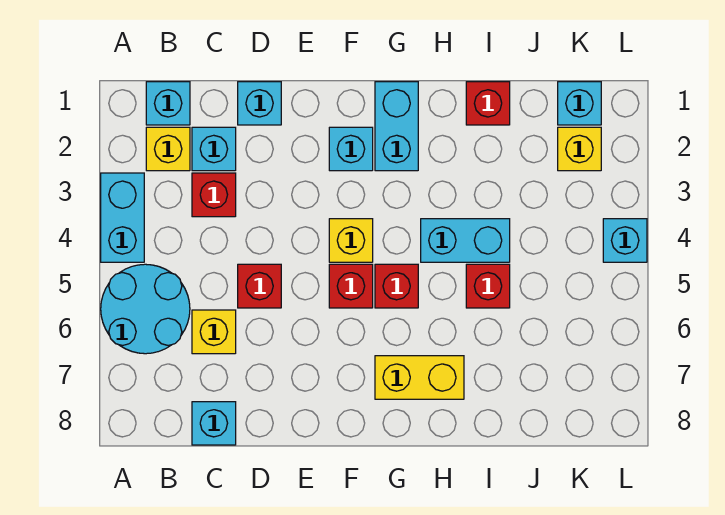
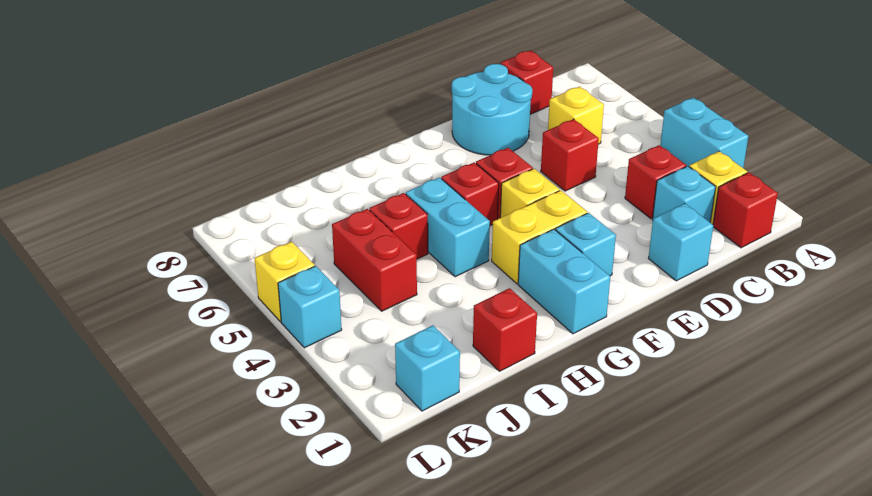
cyan round brick A5:B6 level 1 -> cyan round brick D7:E8 level 1
cyan brick B1 level 1 -> red brick B1 level 1
cyan brick C8 level 1 -> red brick C8 level 1
yellow brick G7:H7 level 1 -> yellow brick F3:G3 level 1
cyan brick H4:I4 level 1 -> cyan brick H4:H5 level 1
none -> red brick J4:J5 level 1
yellow brick K2 level 1 -> yellow brick L5 level 1

